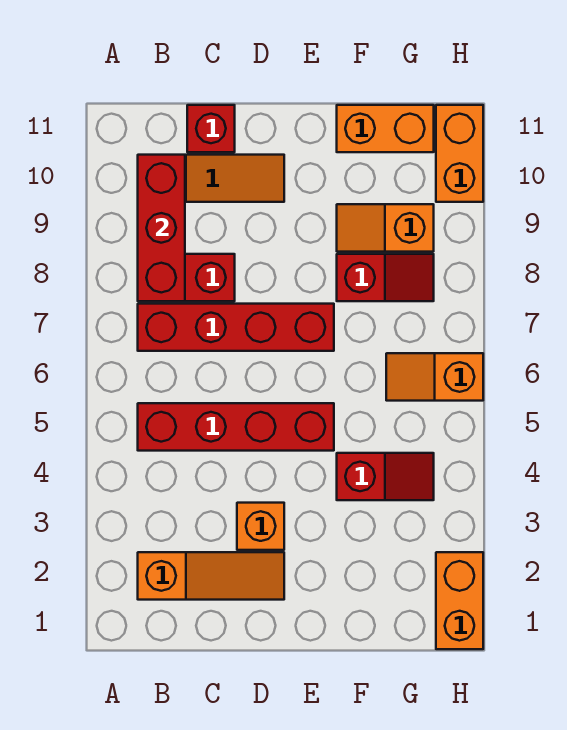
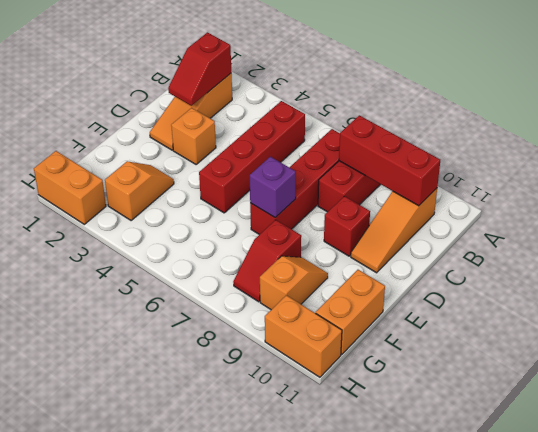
red brick C11 level 1 -> red brick D9 level 1
none -> purple brick E7 level 2
red slope F4:G4 level 1 top F -> red slope B2:C2 level 2 top B
orange slope G6:H6 level 1 top H -> orange slope F3:G3 level 1 top G

